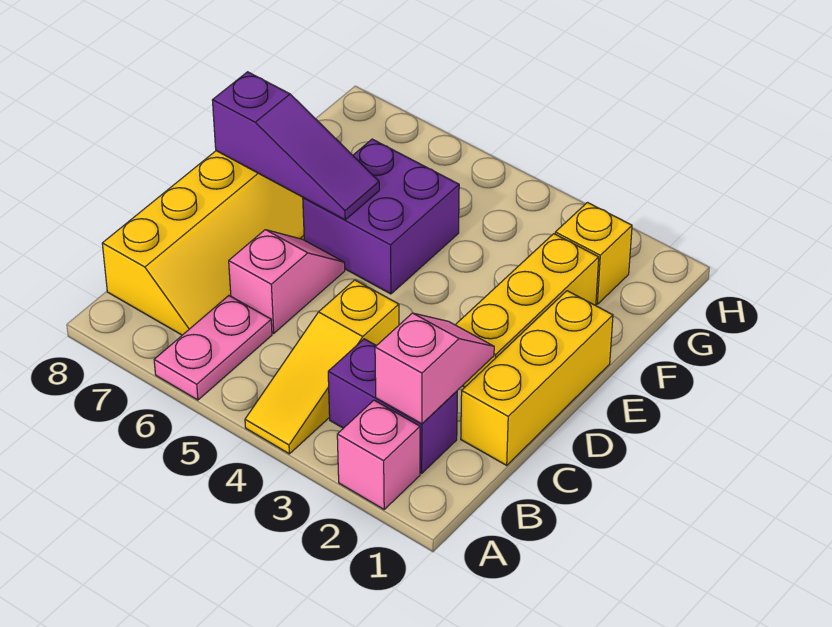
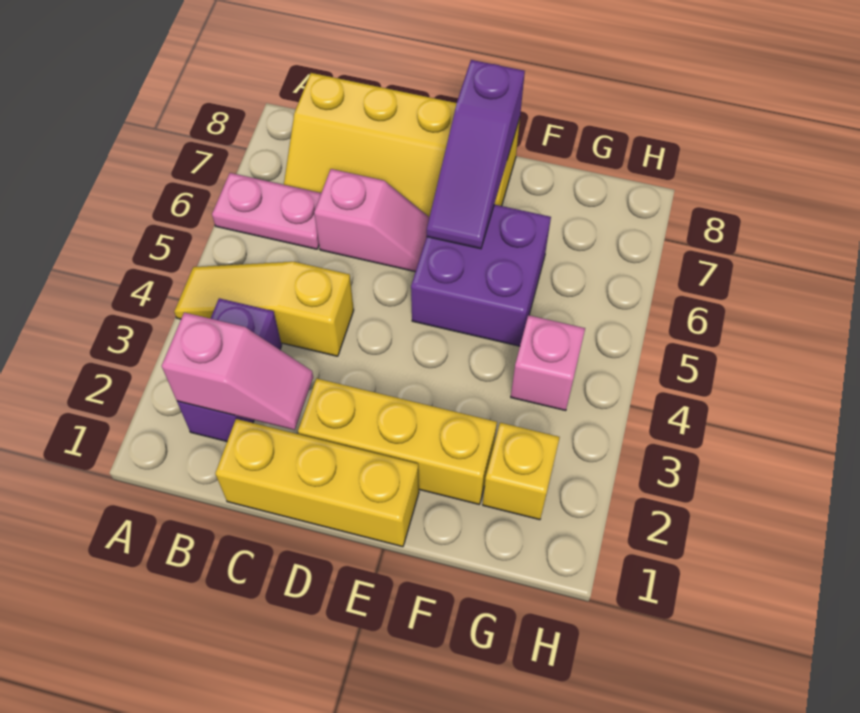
pink brick A2 level 1 -> pink brick G4 level 1

